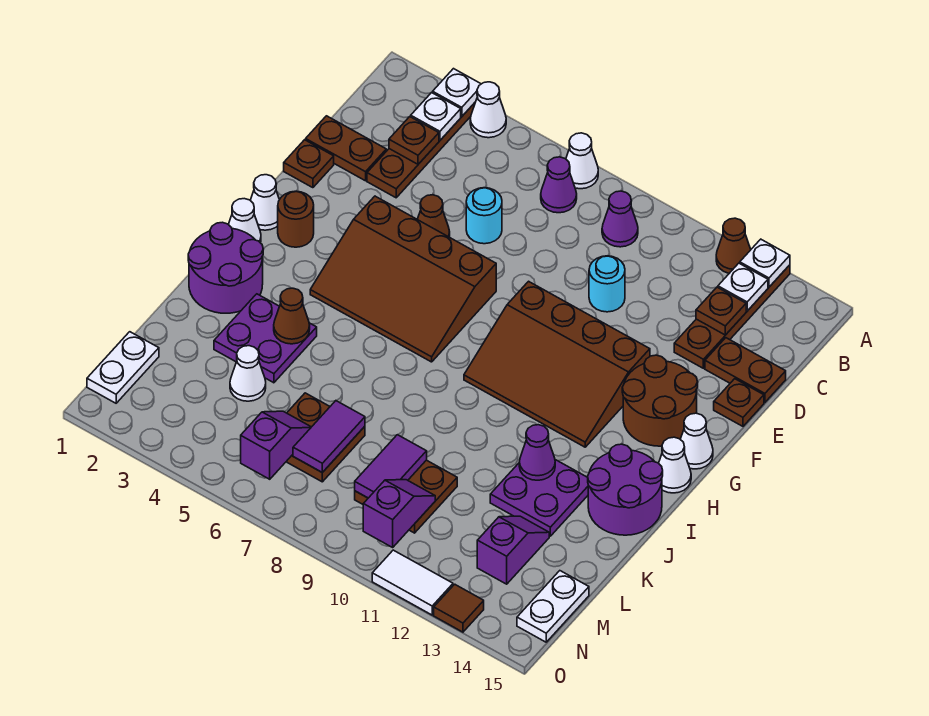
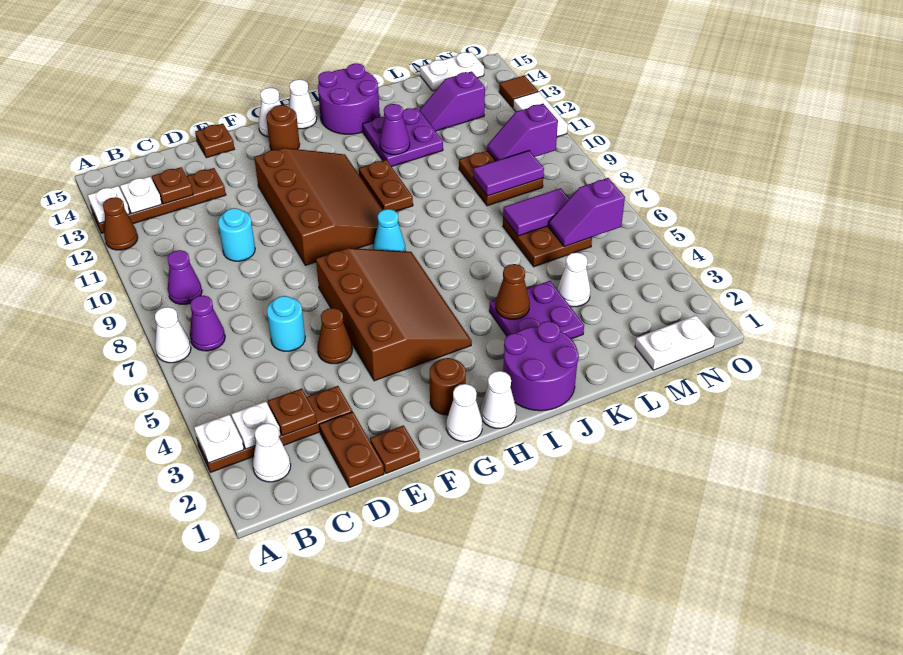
white cone A4 level 1 -> white cone B2 level 1
brown plate D14:D15 level 1 -> brown plate I10:I11 level 1
brown round brick F13:G14 level 1 -> brown round brick G14 level 1
none -> cyan cone H8 level 1

